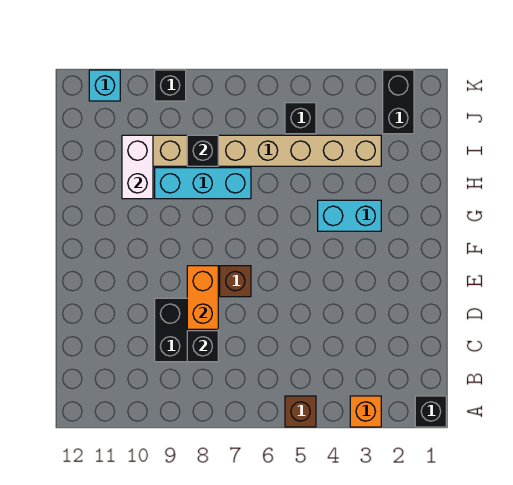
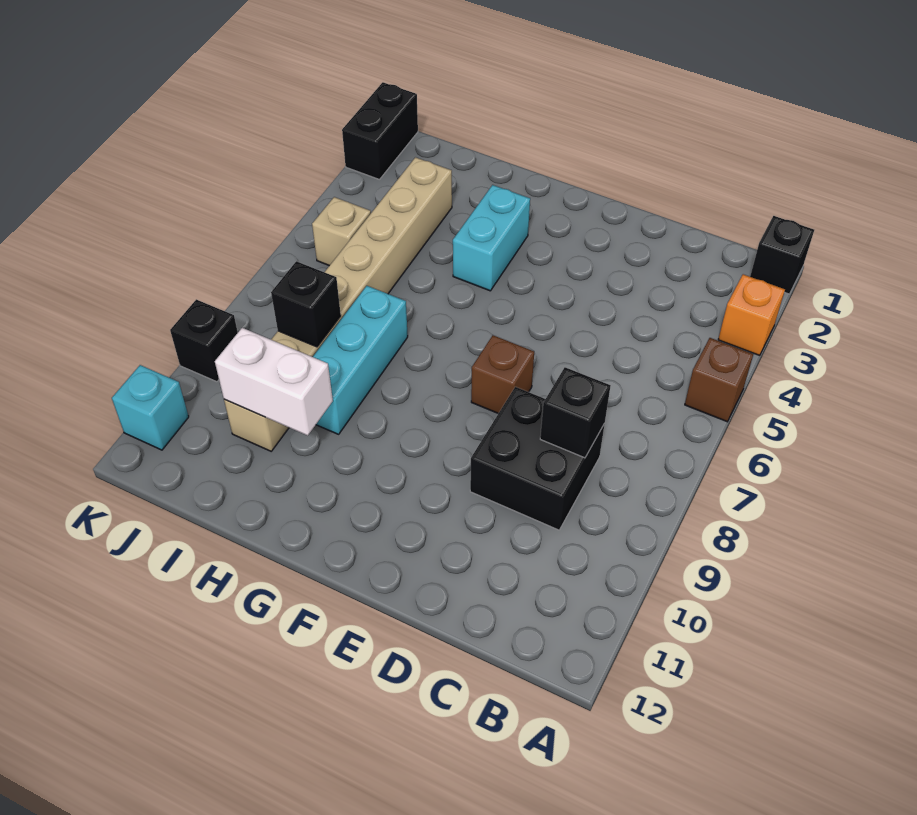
orange brick D8:E8 level 2 -> none
black brick J2:K2 level 1 -> black brick K1:K2 level 1
black brick J5 level 1 -> tan brick J5 level 1

